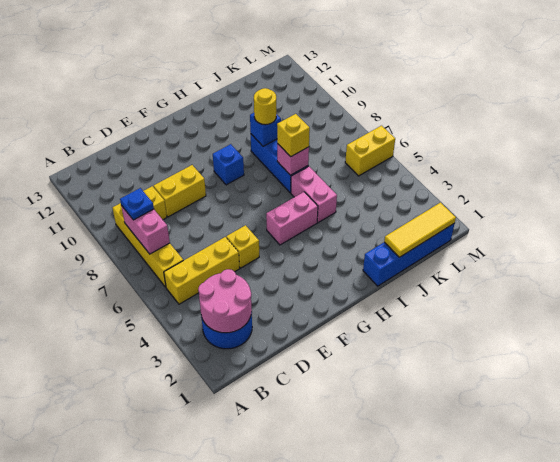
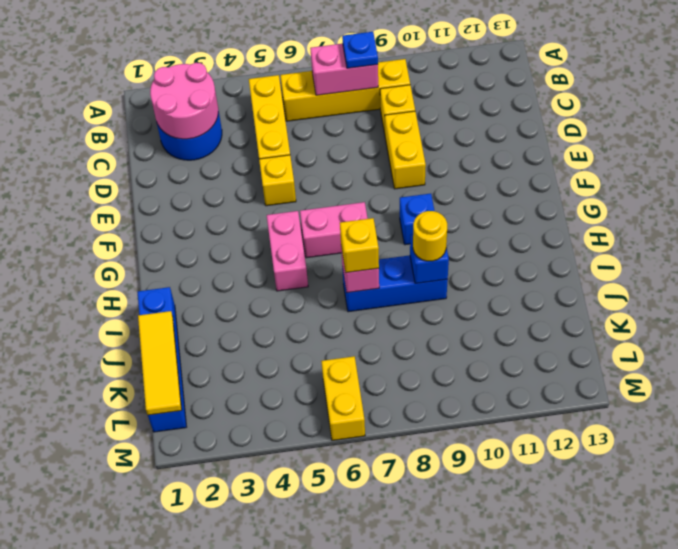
pink brick I5:I6 level 1 -> pink brick G6:G7 level 1

